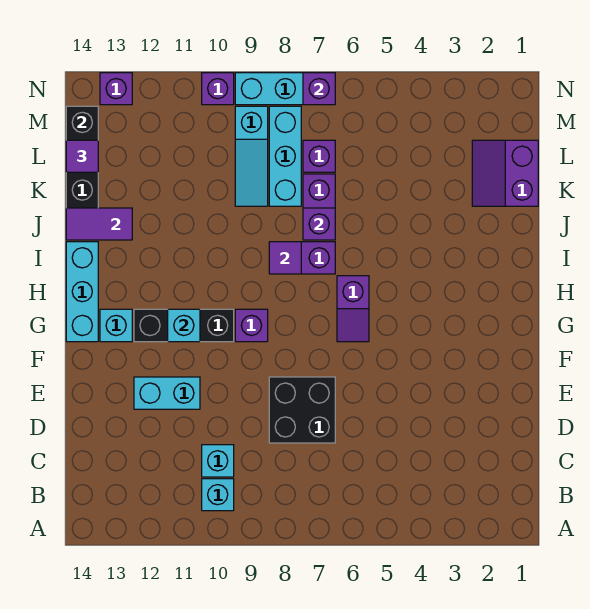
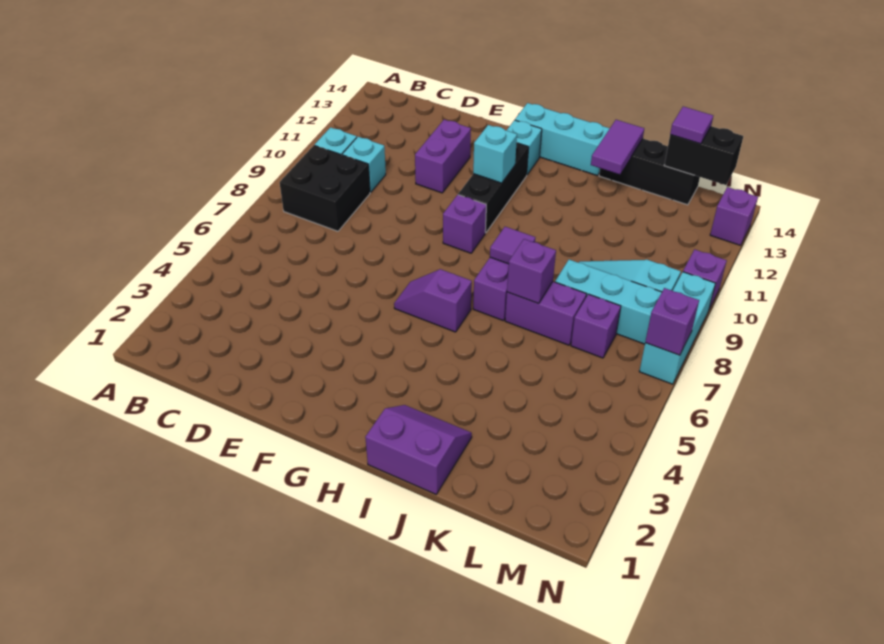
black brick D7:E8 level 1 -> black brick B8:C9 level 1
cyan brick E11:E12 level 1 -> purple brick E11:E12 level 1
purple slope K1:L2 level 1 top 1 -> purple slope I1:J2 level 1 top 1

